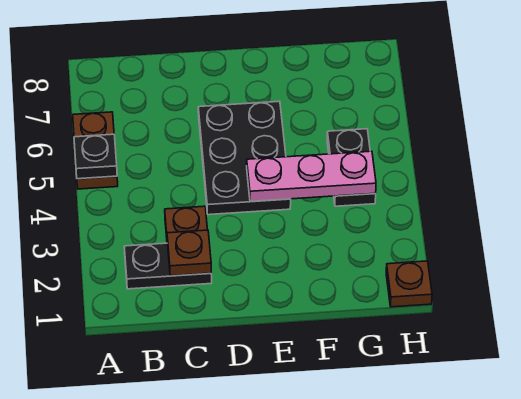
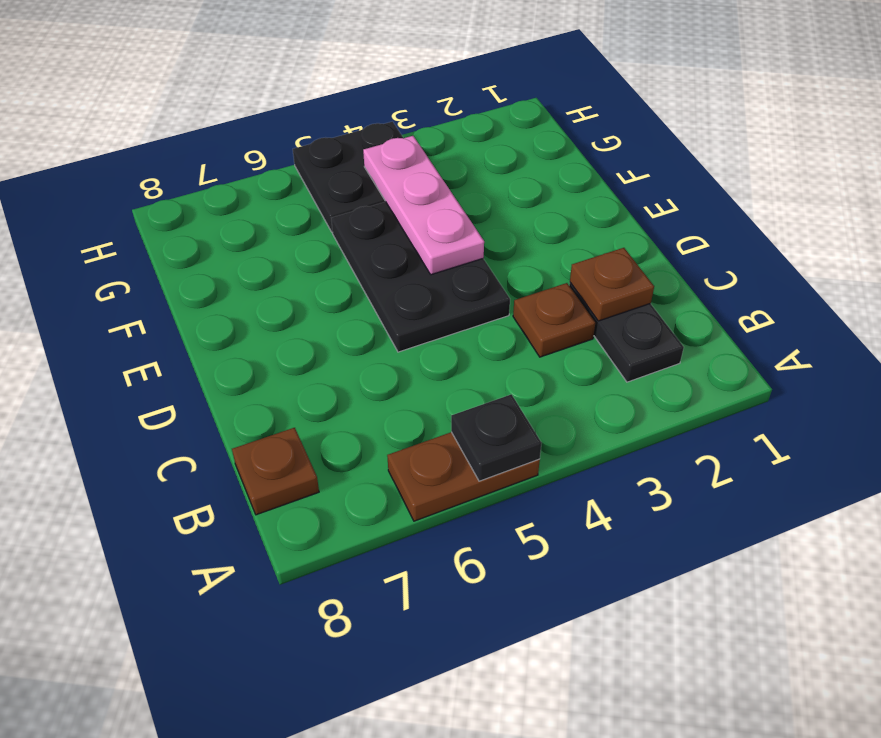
black plate D4:E6 level 1 -> black plate D4:F5 level 1
black plate G4:G5 level 1 -> black plate G4:H5 level 1
brown plate H1 level 1 -> brown plate B8 level 1

